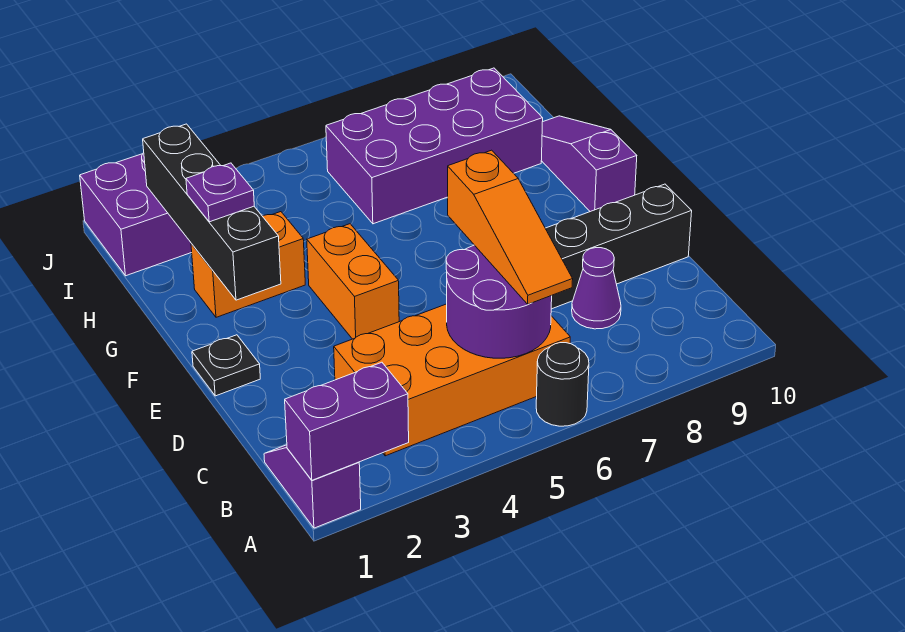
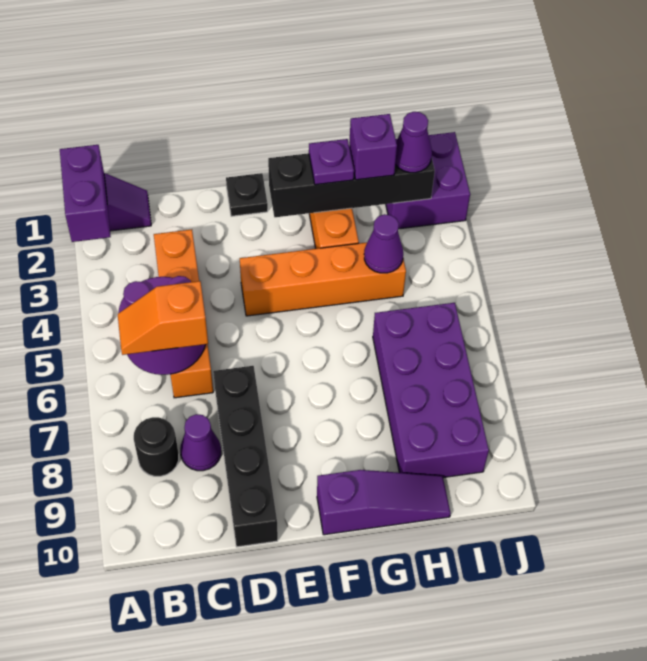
black round brick A6 level 1 -> black round brick B8 level 1
orange brick B3:C6 level 1 -> orange brick C3:C6 level 1
orange slope B6:D6 level 3 top D -> orange slope B6:C6 level 3 top C
orange brick E4:F4 level 1 -> orange brick E4:H4 level 1
none -> purple brick H2 level 3
none -> purple cone H4 level 2
none -> purple cone I2 level 3

